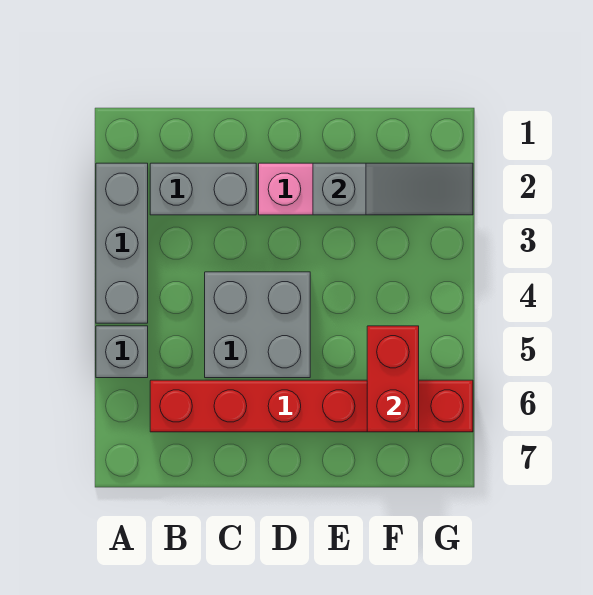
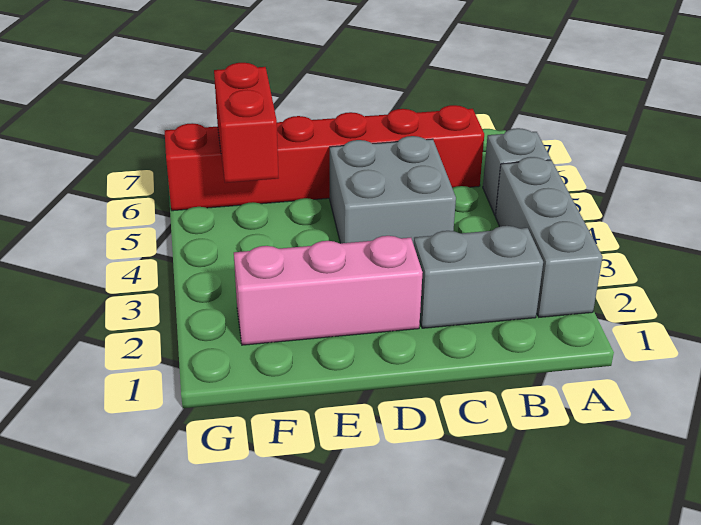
grey slope E2:G2 level 2 top E -> none

